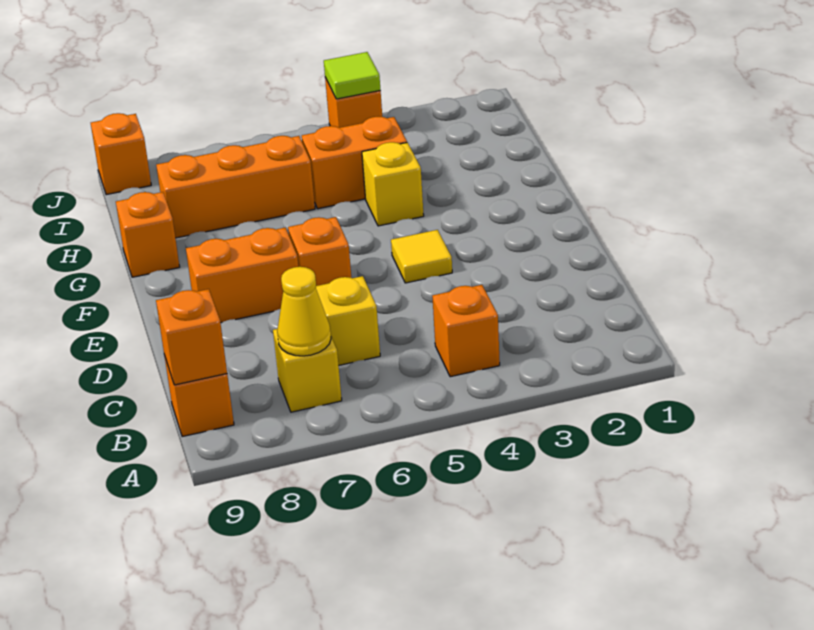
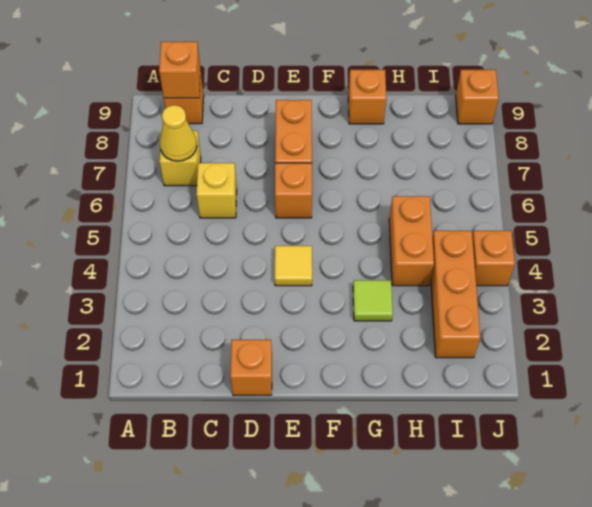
orange brick B4 level 1 -> orange brick D1 level 1
yellow brick G4 level 1 -> none
orange brick H6:H8 level 1 -> orange brick I2:I4 level 1
lime tile J4 level 2 -> lime tile G3 level 1

